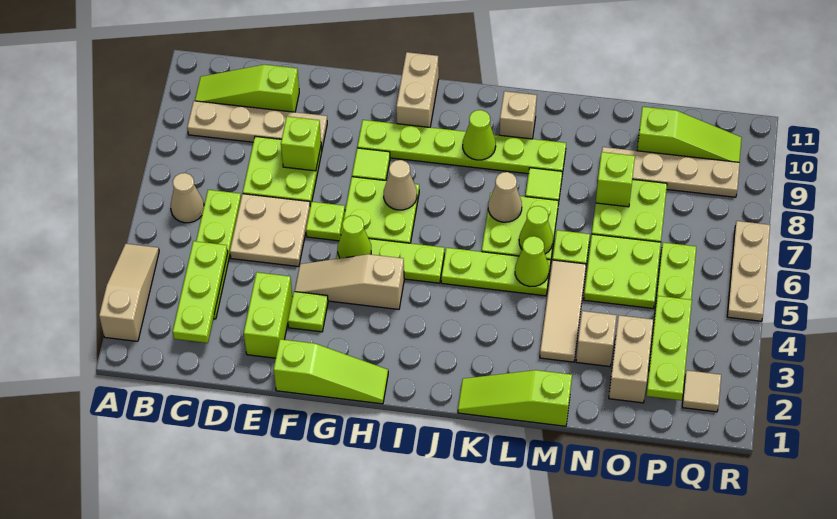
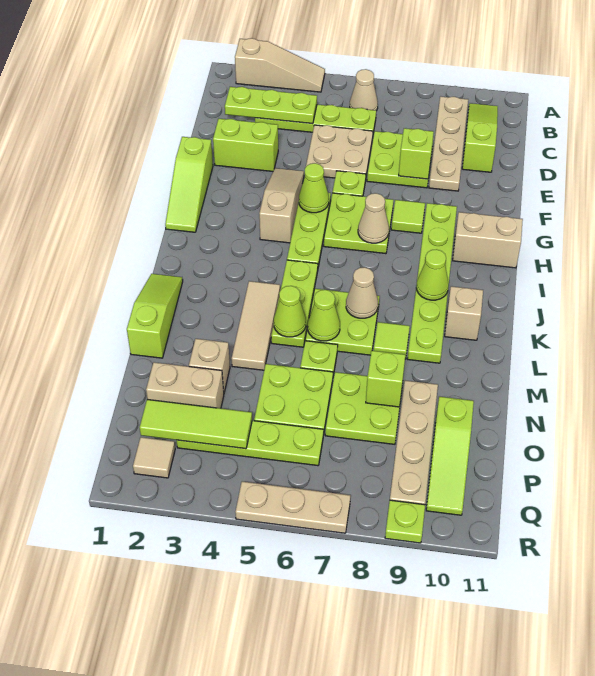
lime plate F3 level 1 -> lime plate R9 level 1
tan tile M3:M5 level 1 -> tan tile K4:M4 level 1
lime plate P2:P4 level 2 -> lime tile P2:P4 level 2

